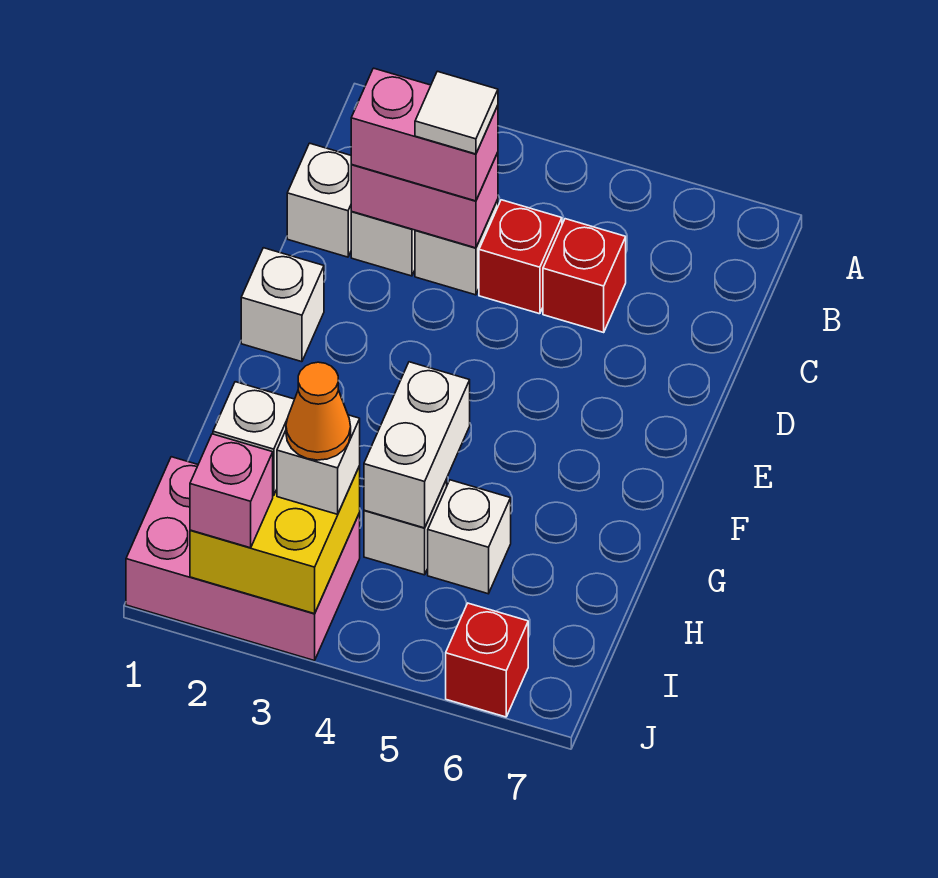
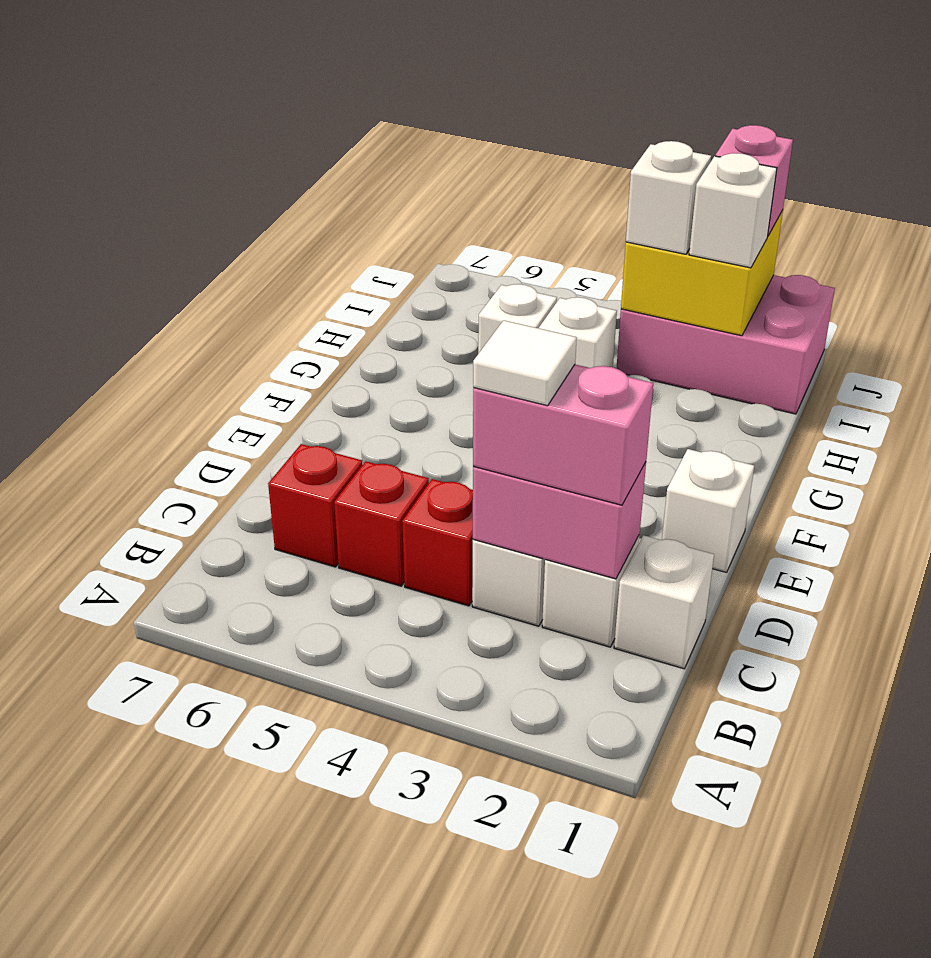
white brick G4:H4 level 2 -> none
orange cone I3 level 4 -> none
red brick J6 level 1 -> red brick C6 level 1

